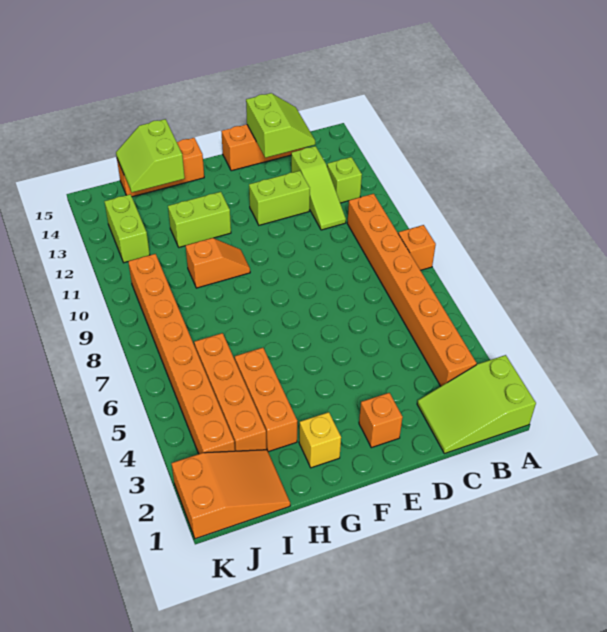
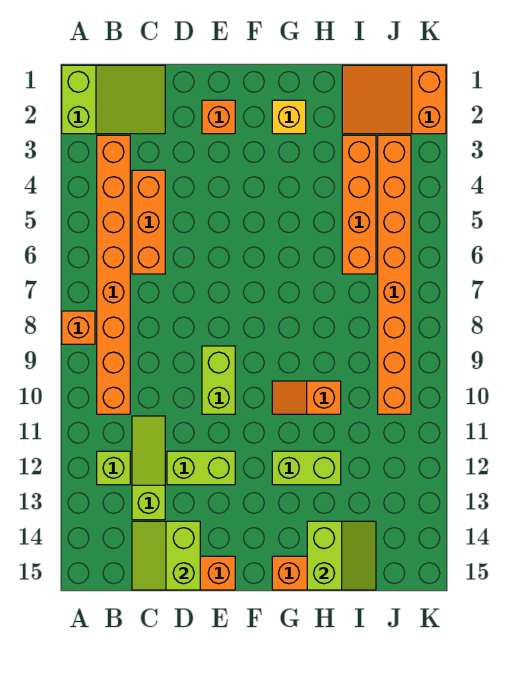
orange brick H3:H5 level 1 -> orange brick C4:C6 level 1
lime brick J12:J13 level 1 -> lime brick E9:E10 level 1

